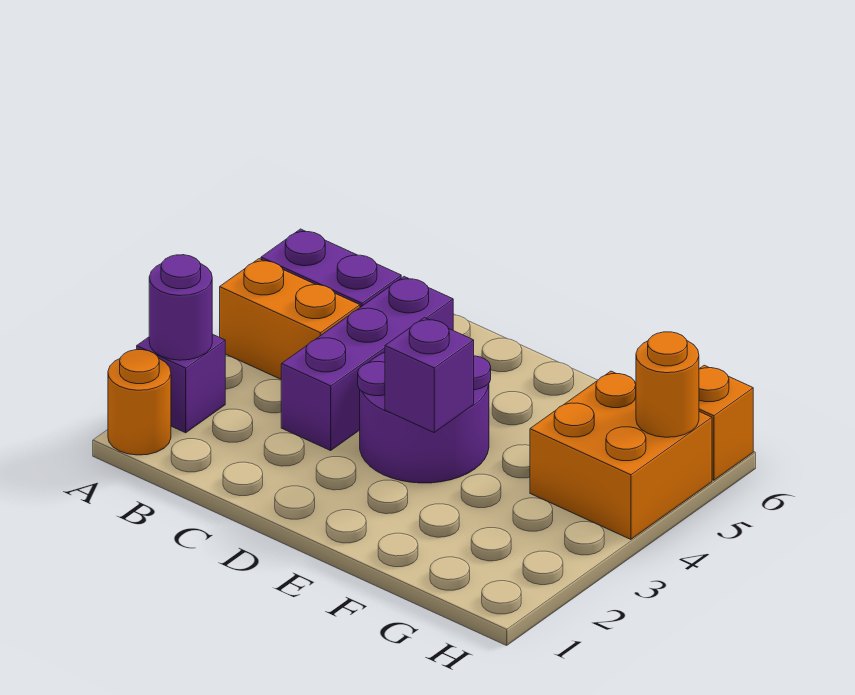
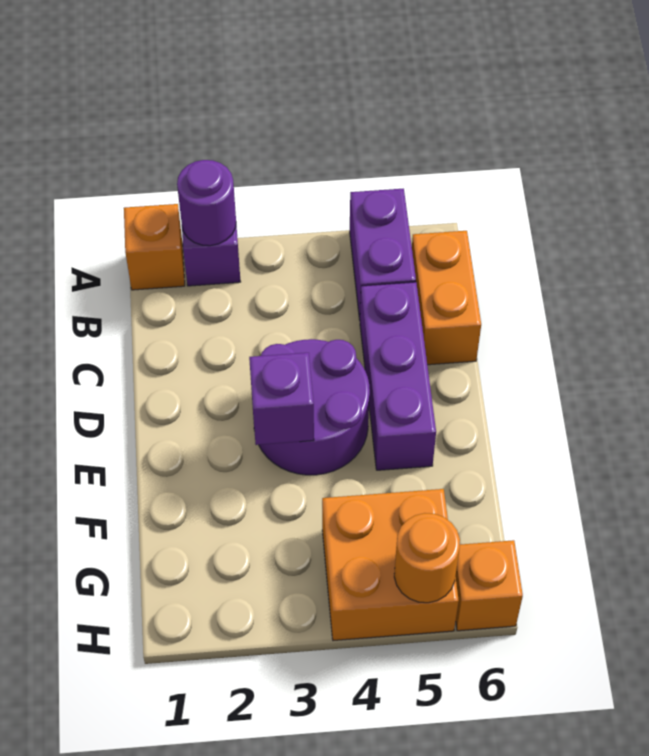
orange round brick A1 level 1 -> orange brick A1 level 1
orange brick A4:B4 level 1 -> orange brick B6:C6 level 1
purple brick C3:C5 level 1 -> purple brick C5:E5 level 1

